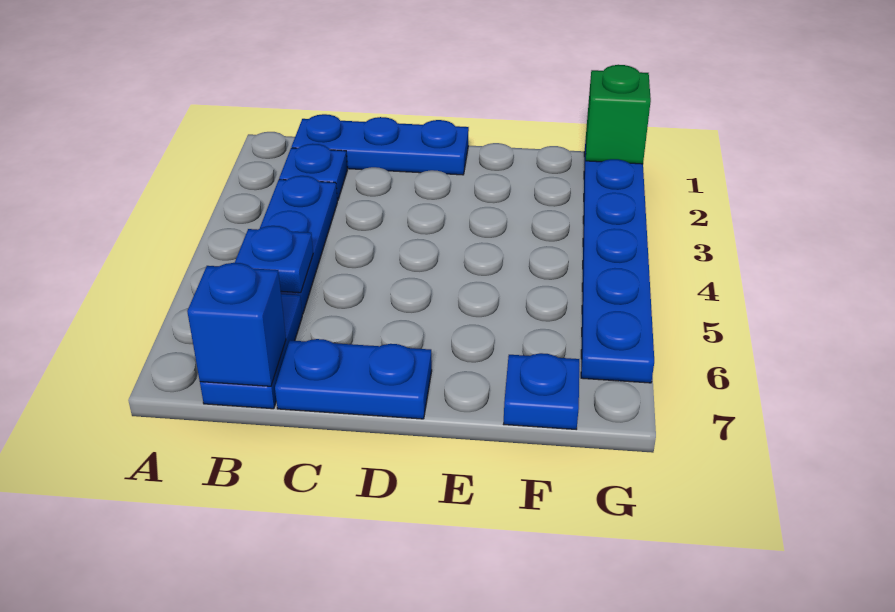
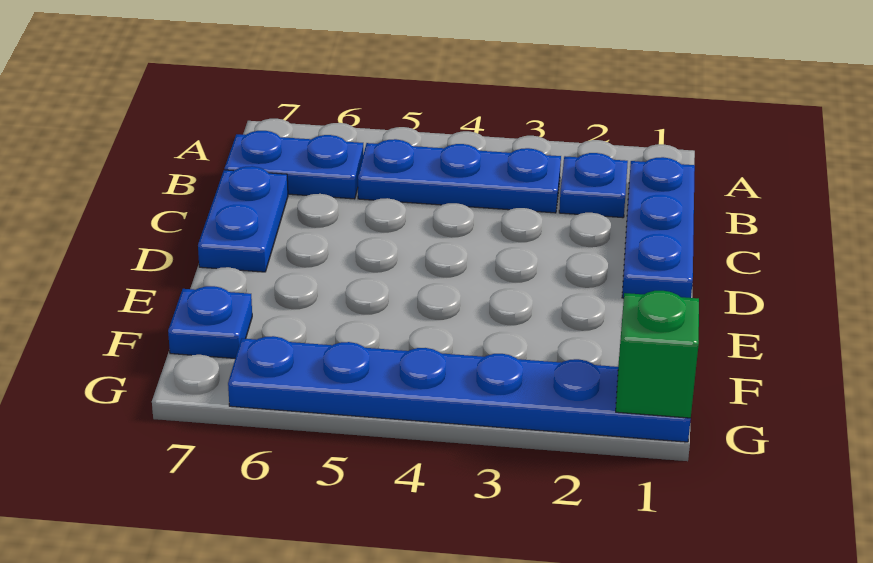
blue plate B5 level 2 -> none
blue brick B7 level 2 -> none

